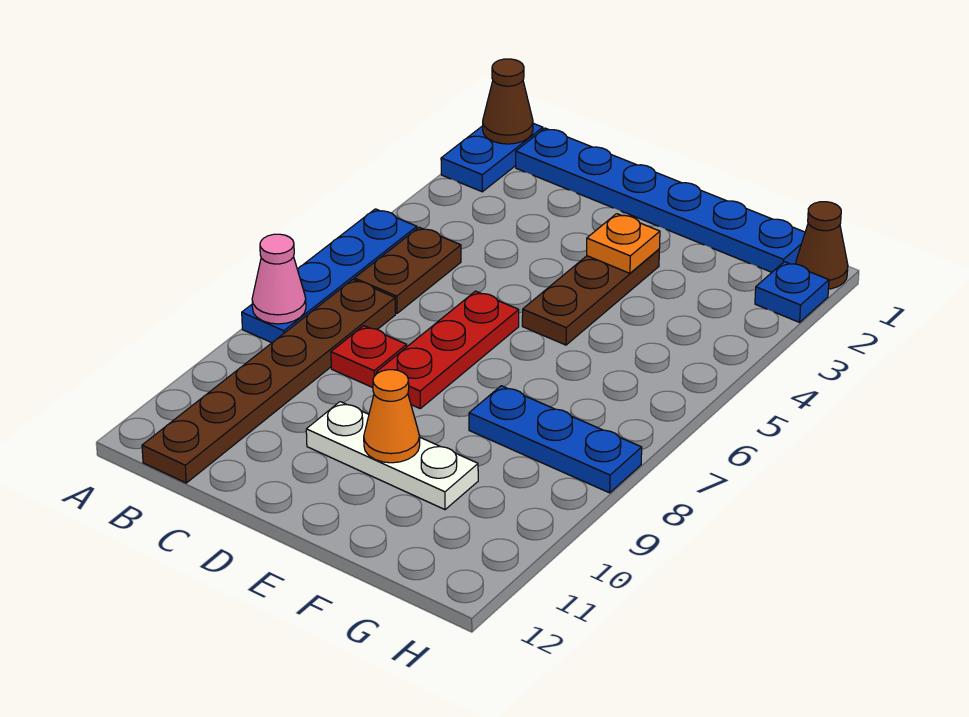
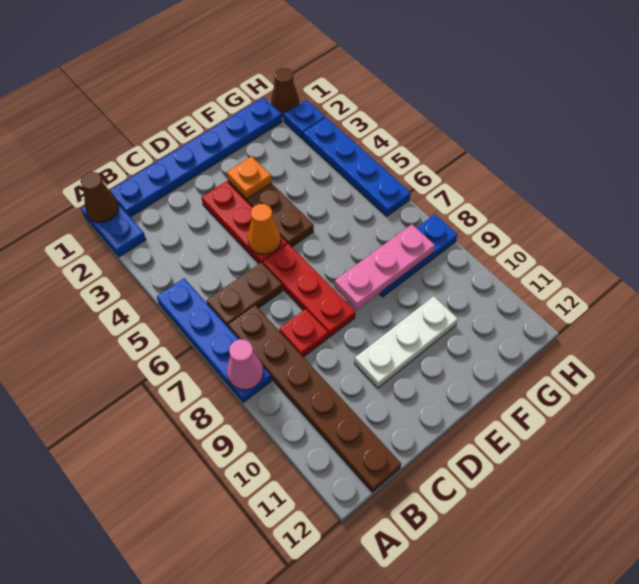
brown plate B5:B6 level 1 -> brown plate B6:C6 level 1
none -> red plate D3:D5 level 1
none -> pink plate E8:G8 level 2
orange cone E10 level 2 -> orange cone D5 level 2
none -> blue plate H3:H6 level 1

